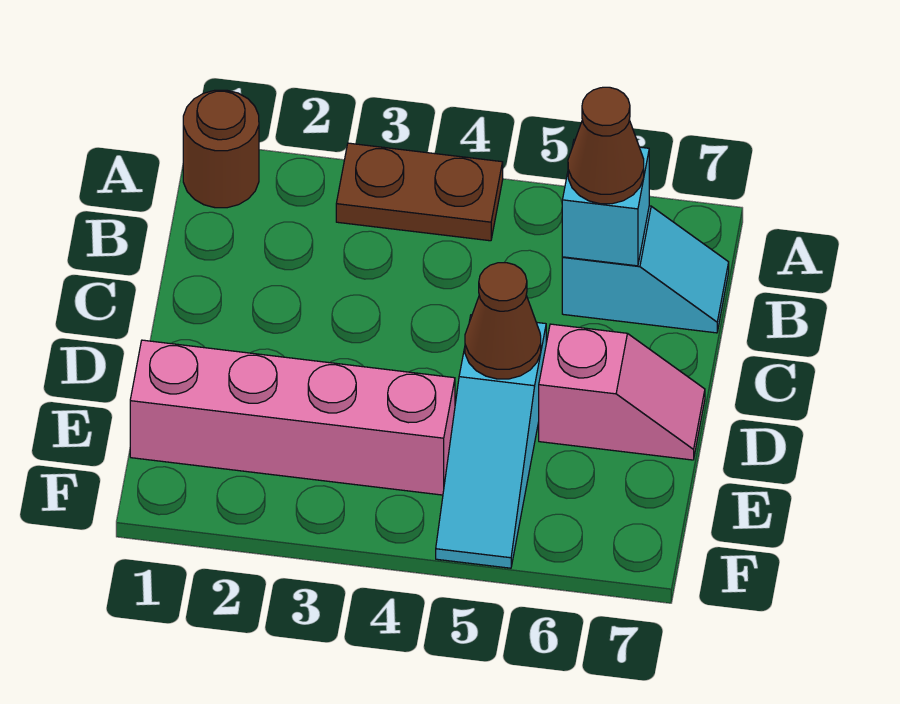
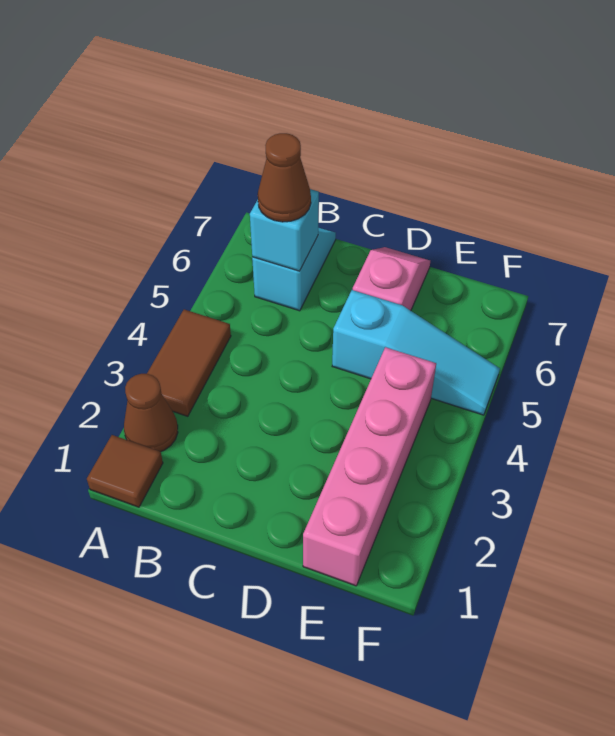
brown round brick A1 level 1 -> brown tile A1 level 1
brown plate A3:A4 level 1 -> brown tile A3:A4 level 1
brown cone D5 level 2 -> brown cone A2 level 1

